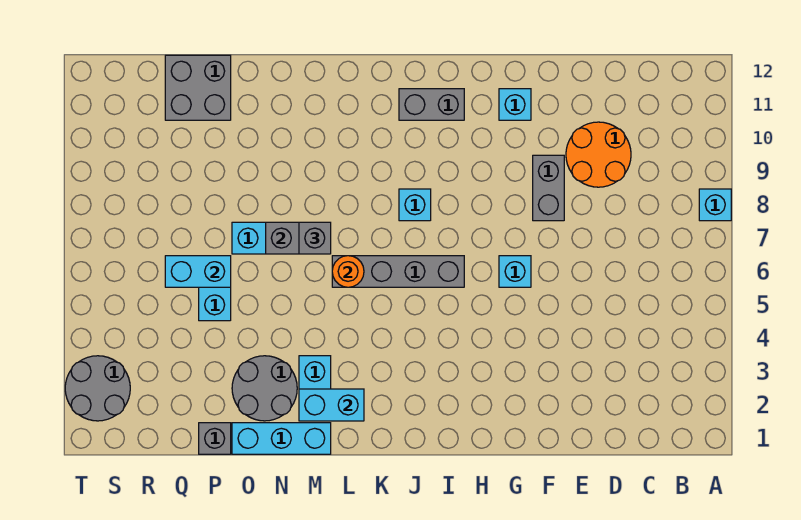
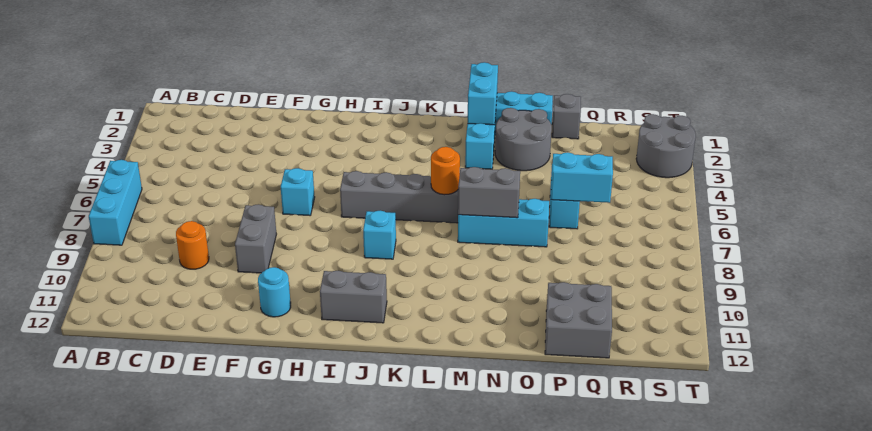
cyan brick A8 level 1 -> cyan brick A6:A8 level 1
orange round brick D9:E10 level 1 -> orange round brick D9 level 1
cyan brick G11 level 1 -> cyan round brick G11 level 1
cyan brick L2:M2 level 2 -> cyan brick M1:M2 level 2
grey brick M7 level 3 -> none

